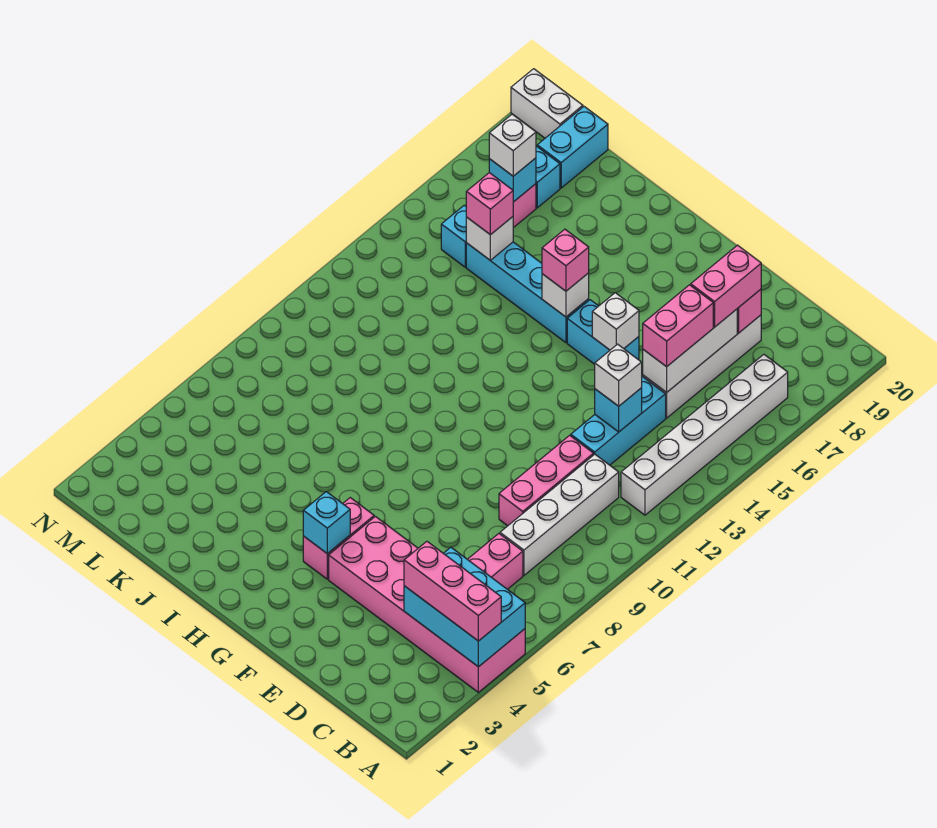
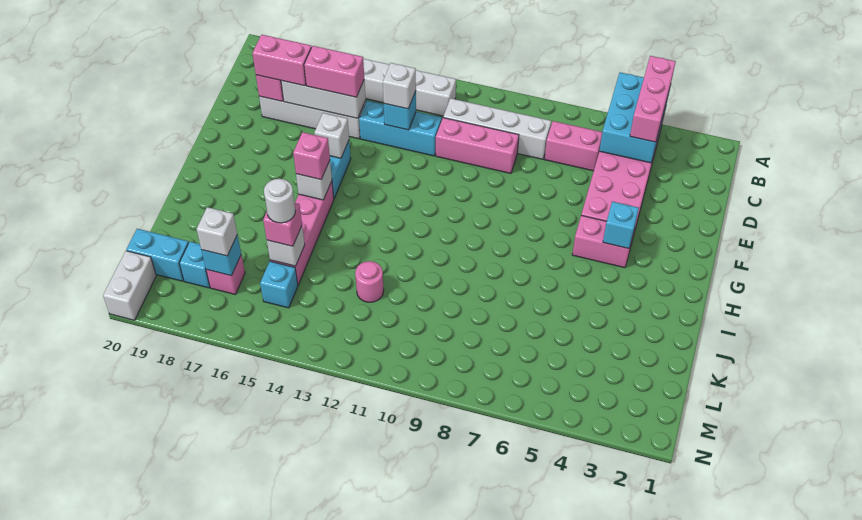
cyan brick H15:K15 level 1 -> pink brick H15:K15 level 1
none -> pink round brick K12 level 1
none -> white round brick K15 level 4

